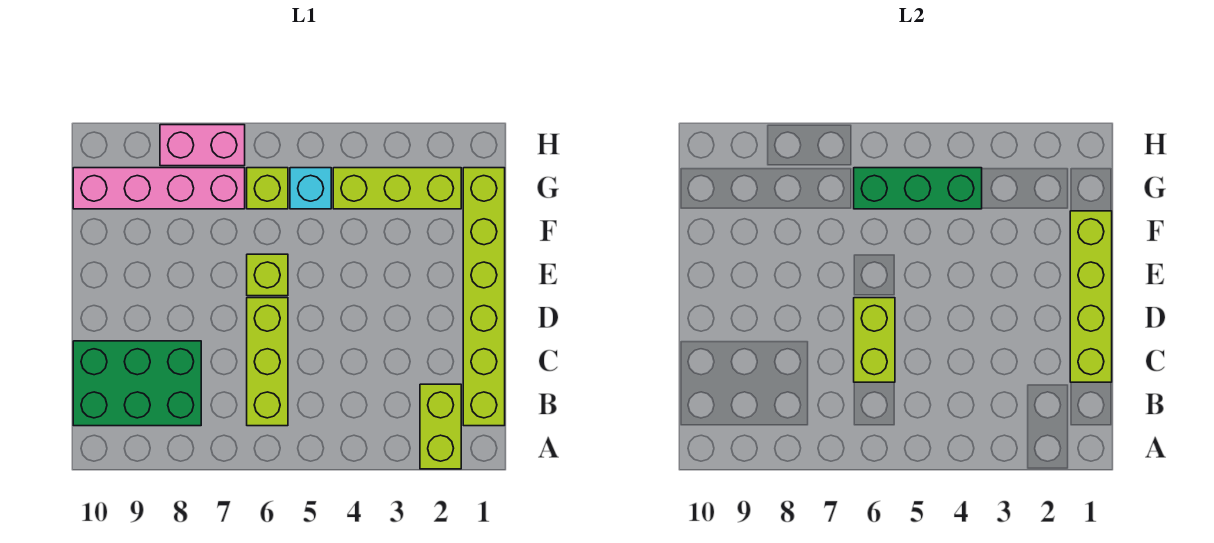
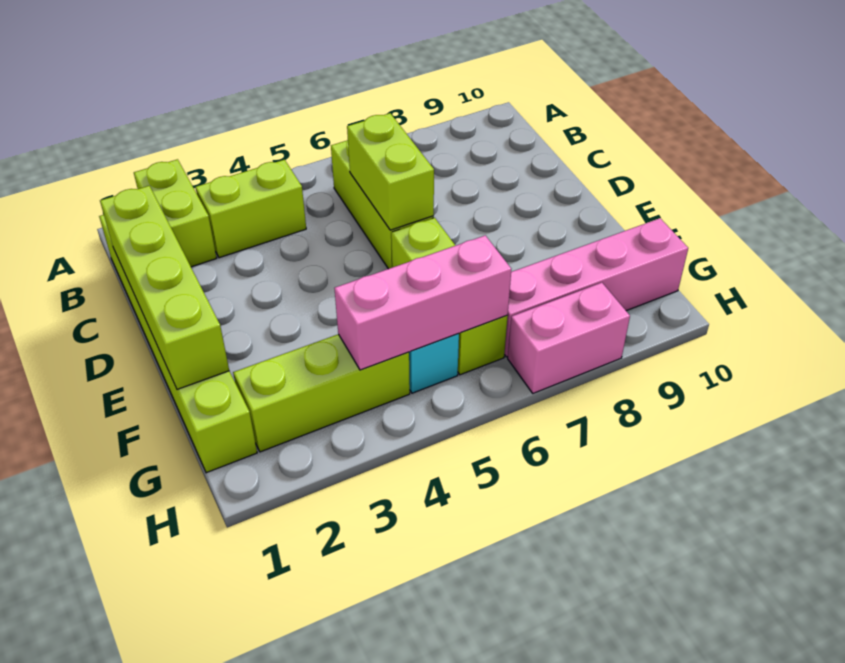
none -> lime brick B3:B4 level 1
green brick B8:C10 level 1 -> none
green brick G4:G6 level 2 -> pink brick G4:G6 level 2

